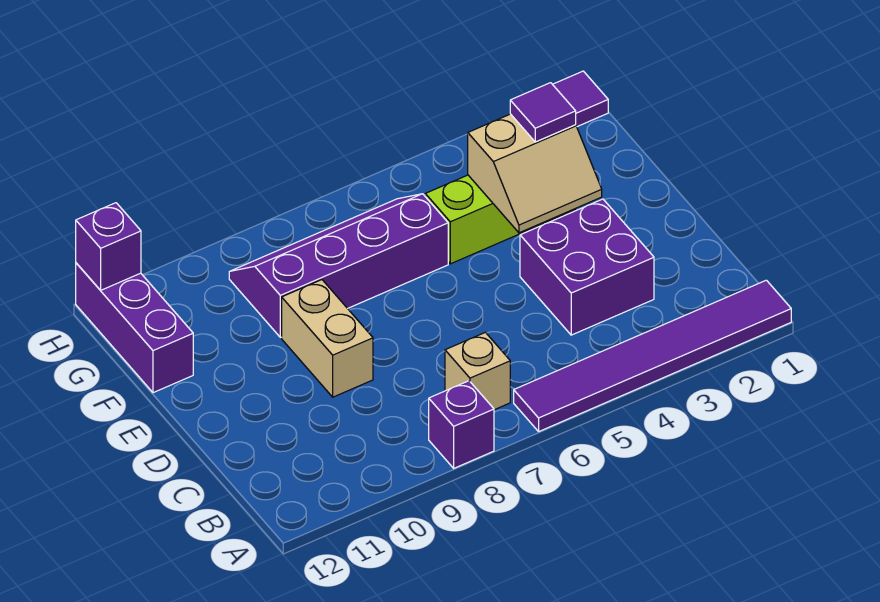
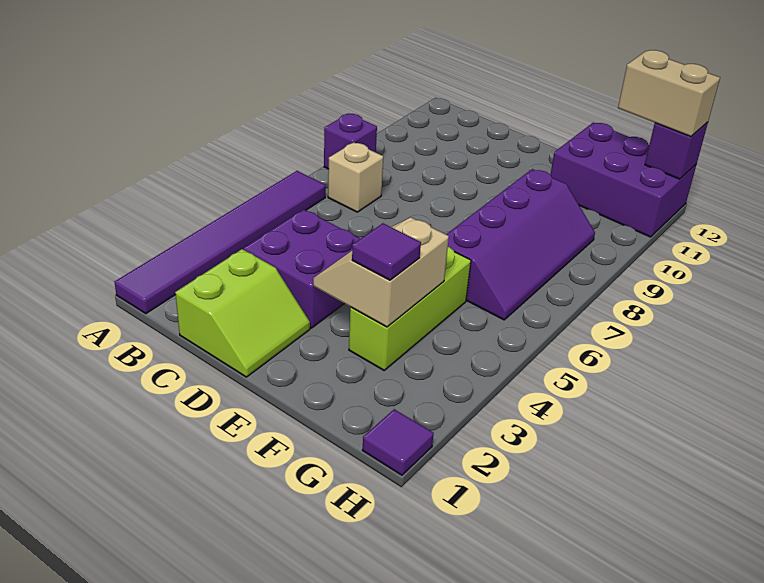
none -> lime slope C1:D2 level 1 top C
tan brick D9:E9 level 1 -> tan brick G12:H12 level 3
purple brick F12:H12 level 1 -> purple brick F11:H12 level 1

